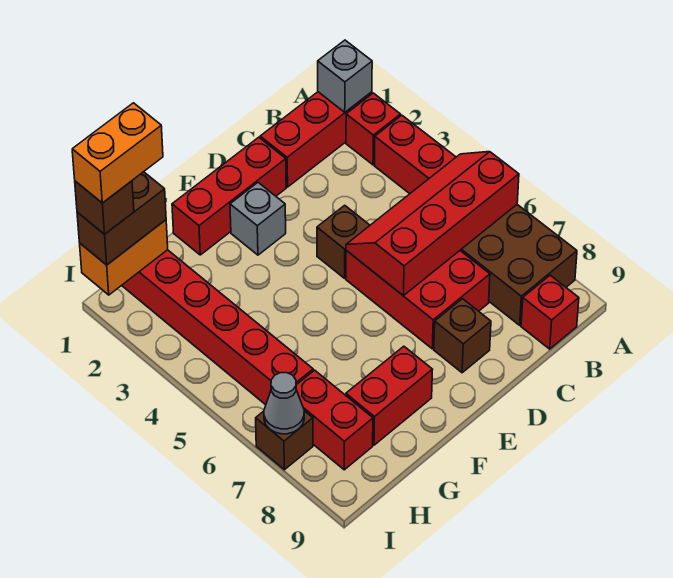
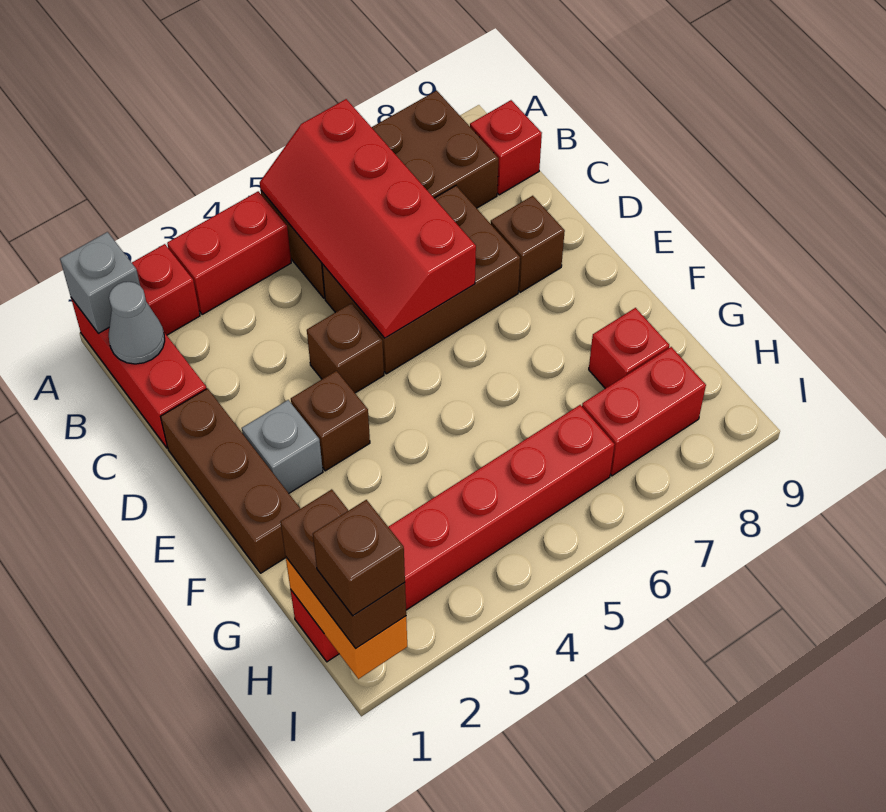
red brick C5:D7 level 1 -> brown brick C5:D7 level 1
red brick D1:F1 level 1 -> brown brick D1:F1 level 1
red brick F8:G8 level 1 -> red brick G8 level 1
orange brick H1:I1 level 5 -> none
brown brick I7 level 1 -> brown brick E3 level 1
grey cone I7 level 2 -> grey cone B1 level 2

